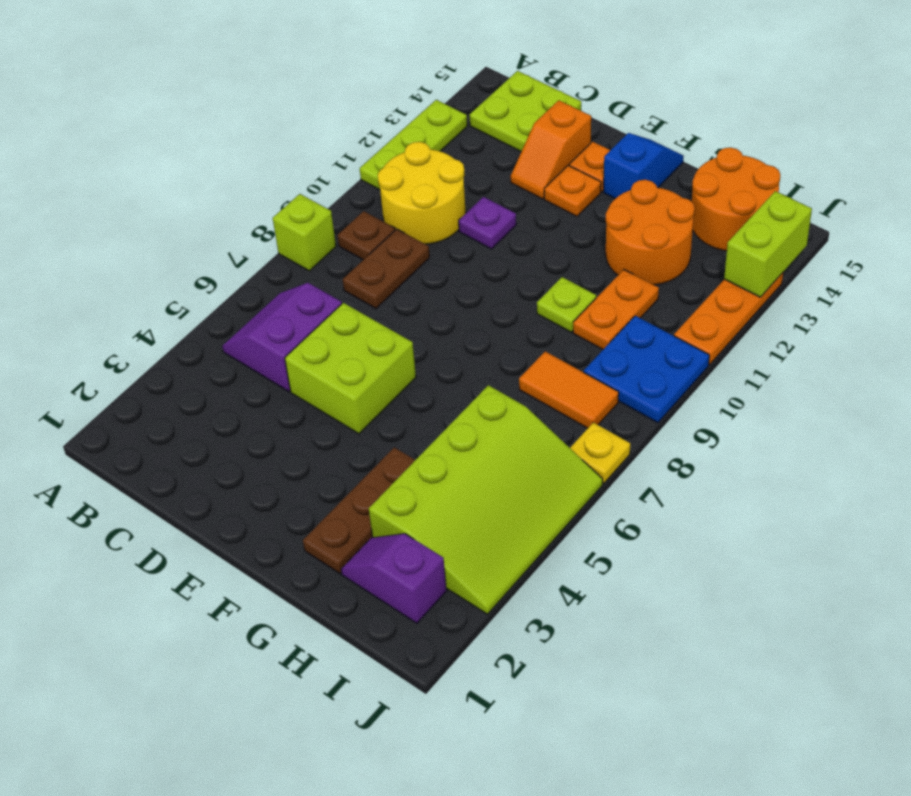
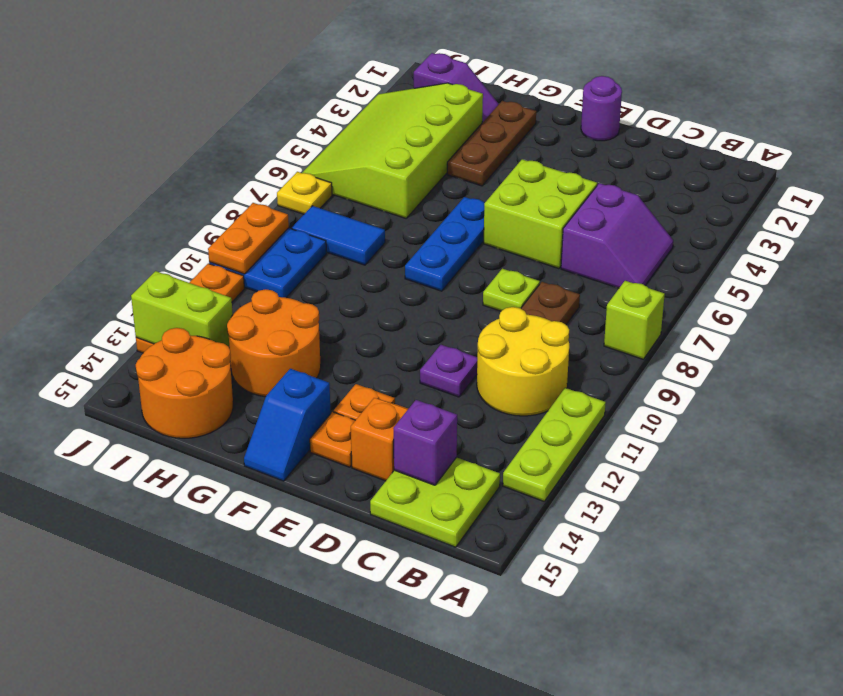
brown plate B9 level 1 -> none
none -> purple brick C14 level 2
none -> purple round brick E1 level 1
none -> blue plate F6:F8 level 1
lime plate G10 level 1 -> lime plate D8 level 1
orange tile H8:I8 level 1 -> blue tile H8:I8 level 1
orange plate H10:H11 level 1 -> orange plate J9:J10 level 2
lime brick J13:J14 level 2 -> lime brick I13:J13 level 2

